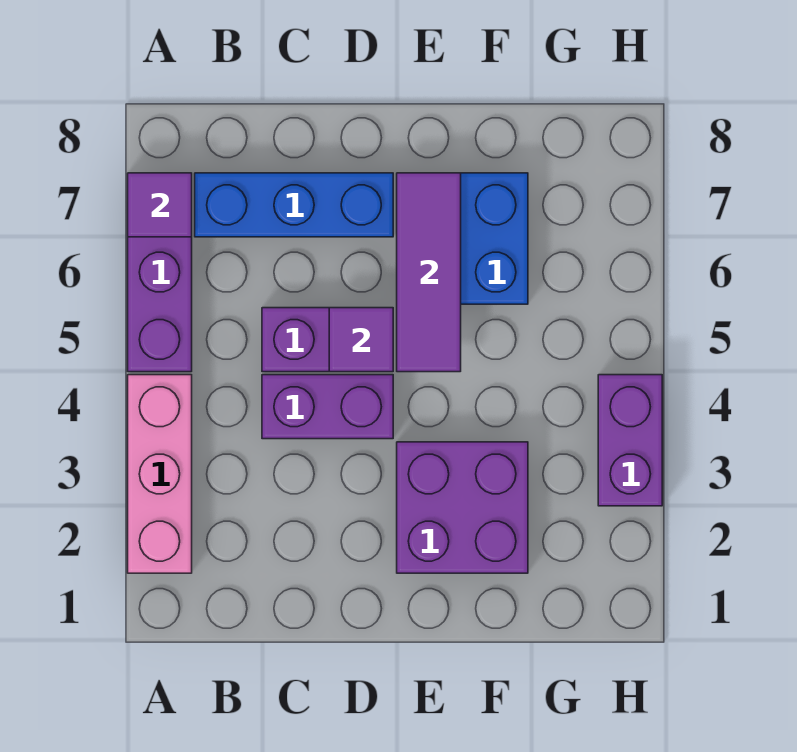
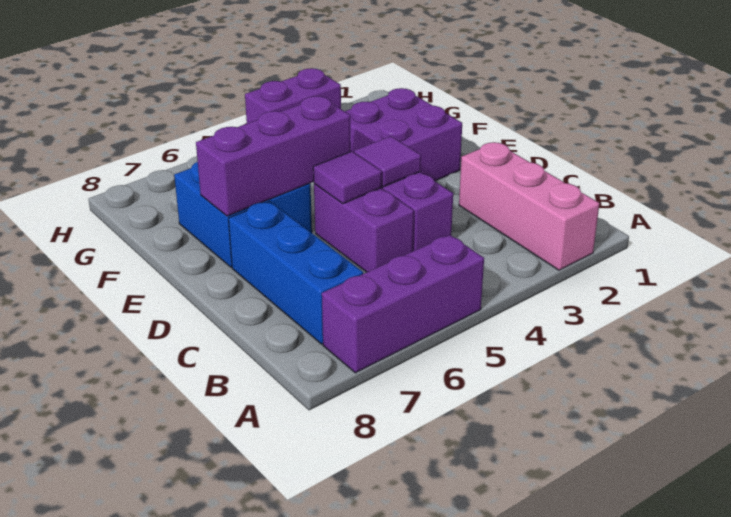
pink brick A2:A4 level 1 -> pink brick A2:C2 level 1
purple tile A7 level 2 -> purple tile D4 level 2
purple tile E5:E7 level 2 -> purple brick E5:E7 level 2

